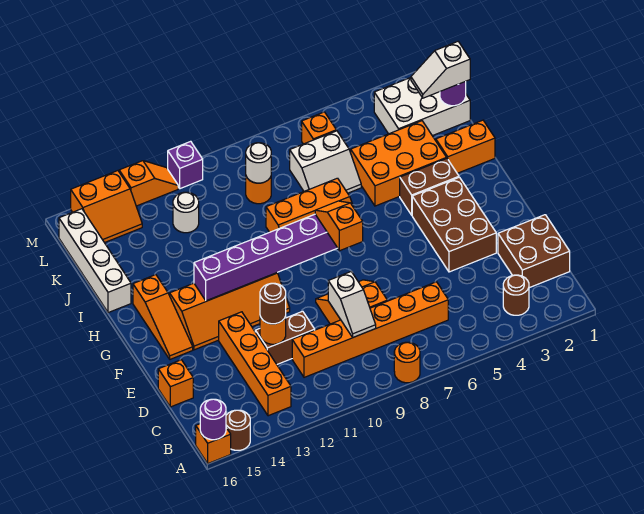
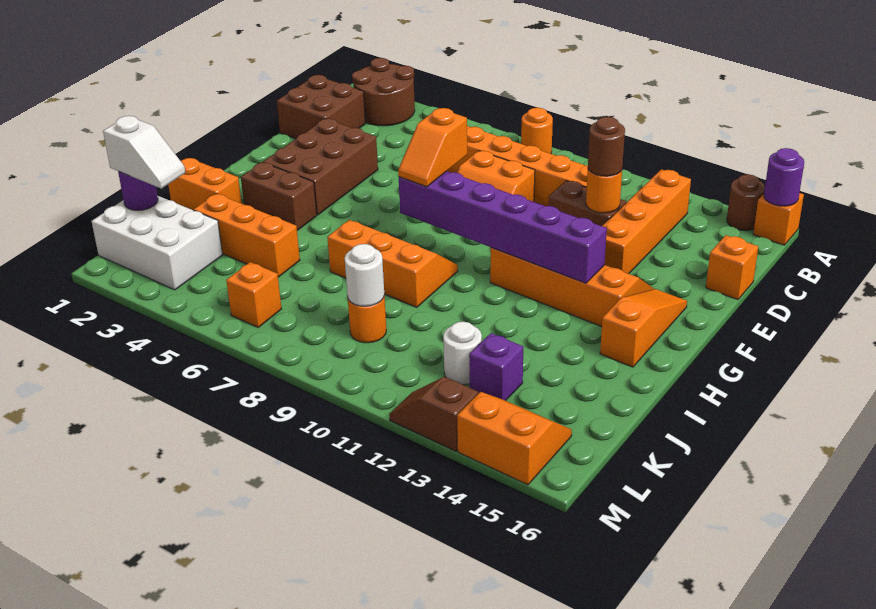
brown round brick B3 level 1 -> brown round brick A2:B3 level 1
white slope C9:D9 level 2 top D -> none
orange brick I3:J5 level 1 -> orange brick J3:J5 level 1
white brick I16:L16 level 1 -> none
white slope J6:K7 level 1 top K -> none
purple brick M11 level 1 -> purple brick K13 level 1
orange slope M12:M13 level 1 top 13 -> brown slope M12:M13 level 1 top 13

